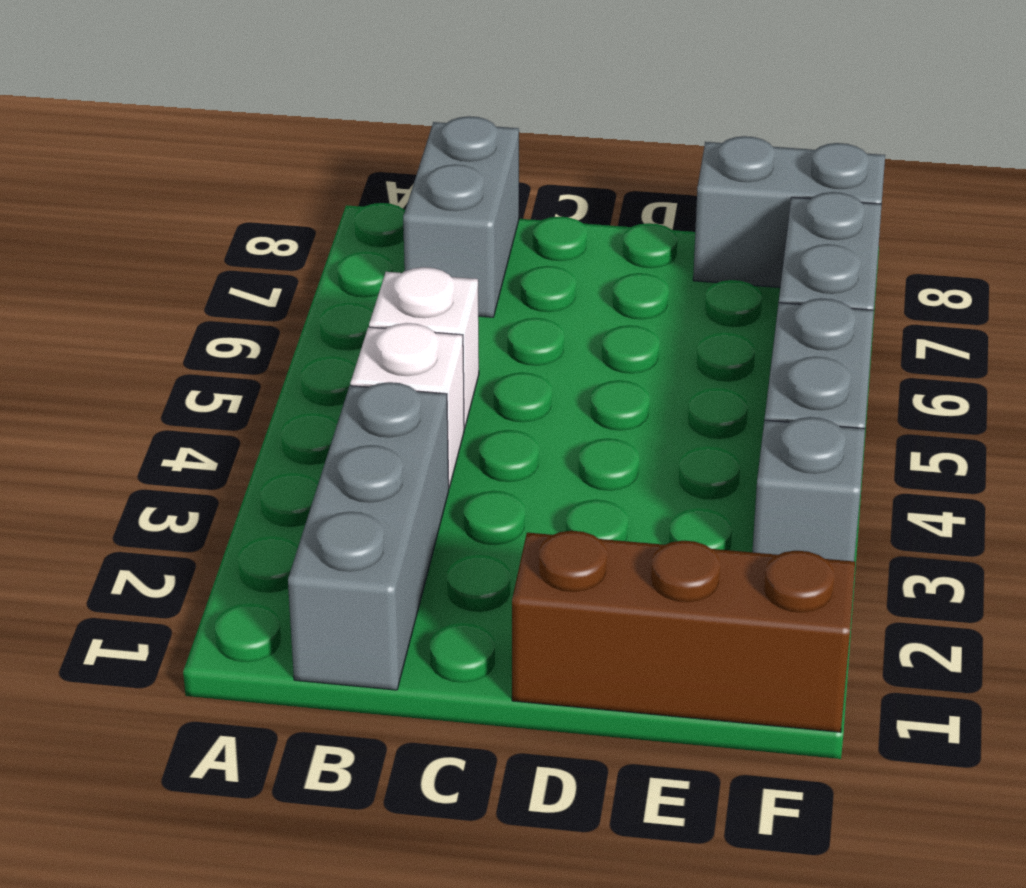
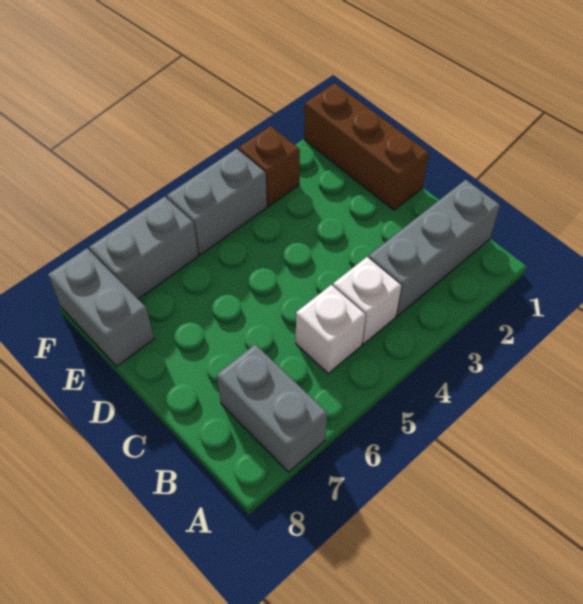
grey brick B7:B8 level 1 -> grey brick A7:B7 level 1
grey brick F3 level 1 -> brown brick F3 level 1

